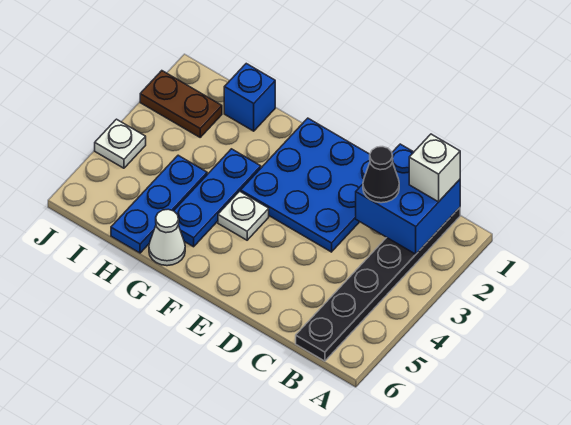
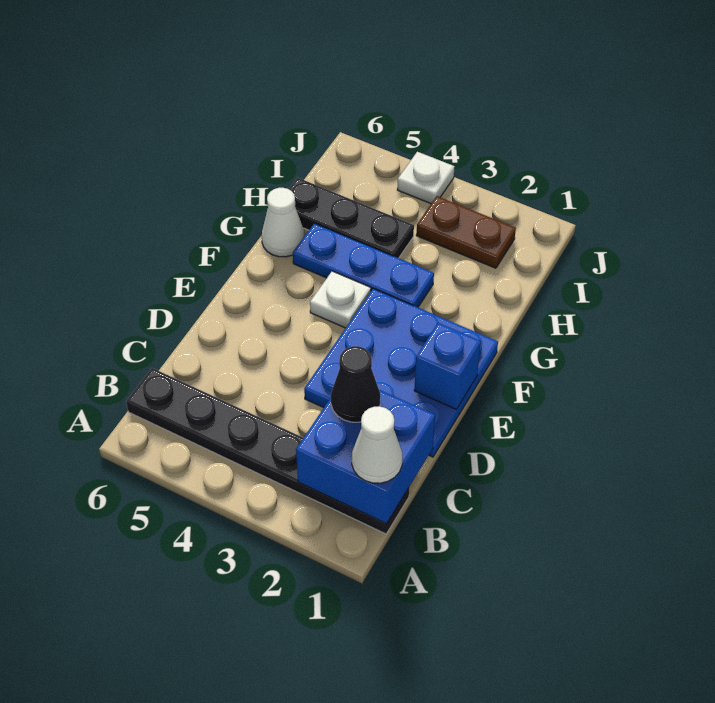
white brick B1 level 3 -> white cone B1 level 3
blue brick H1 level 1 -> blue brick E1 level 2
blue plate H4:H6 level 1 -> black plate H4:H6 level 1
brown plate I2:J2 level 1 -> brown plate I2:I3 level 1

